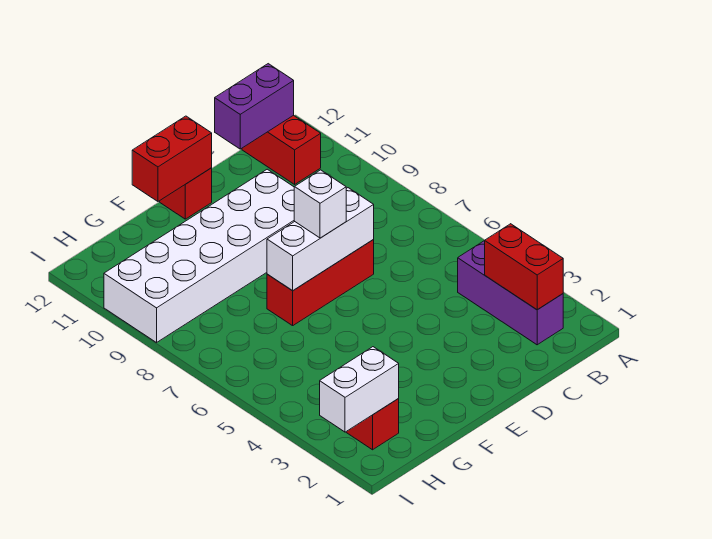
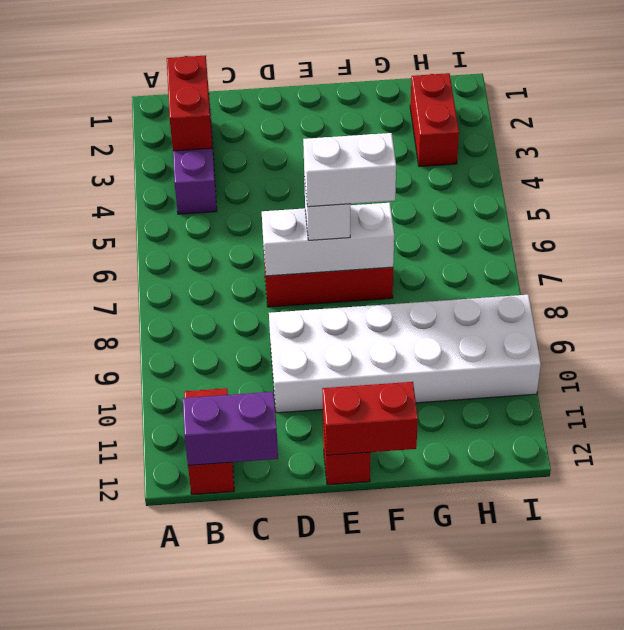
white brick H2:I2 level 2 -> white brick E7:F7 level 4

